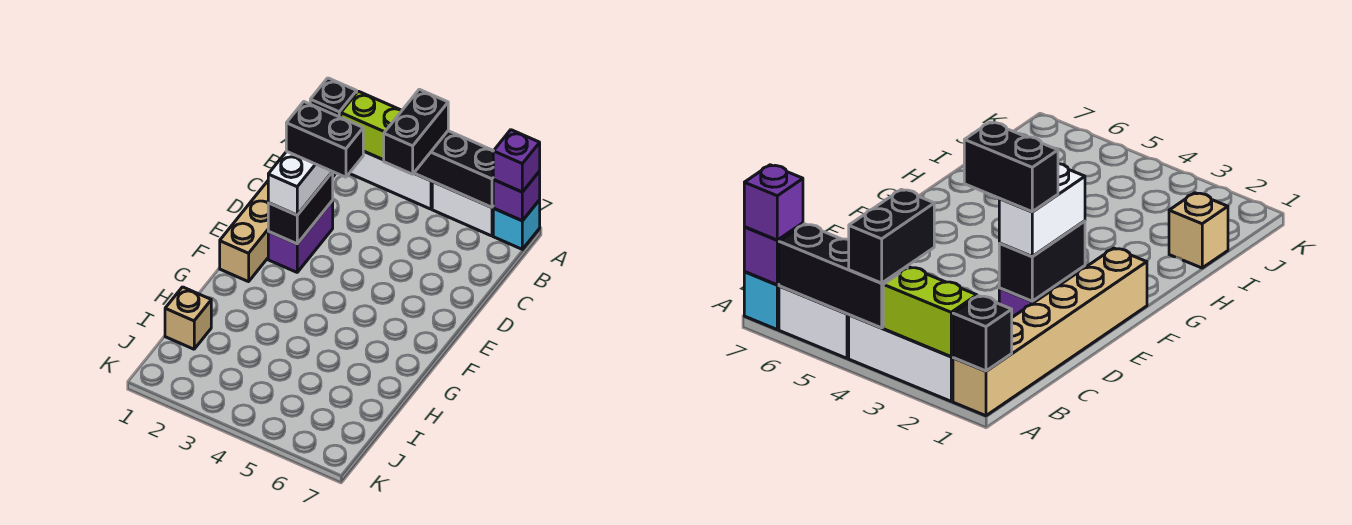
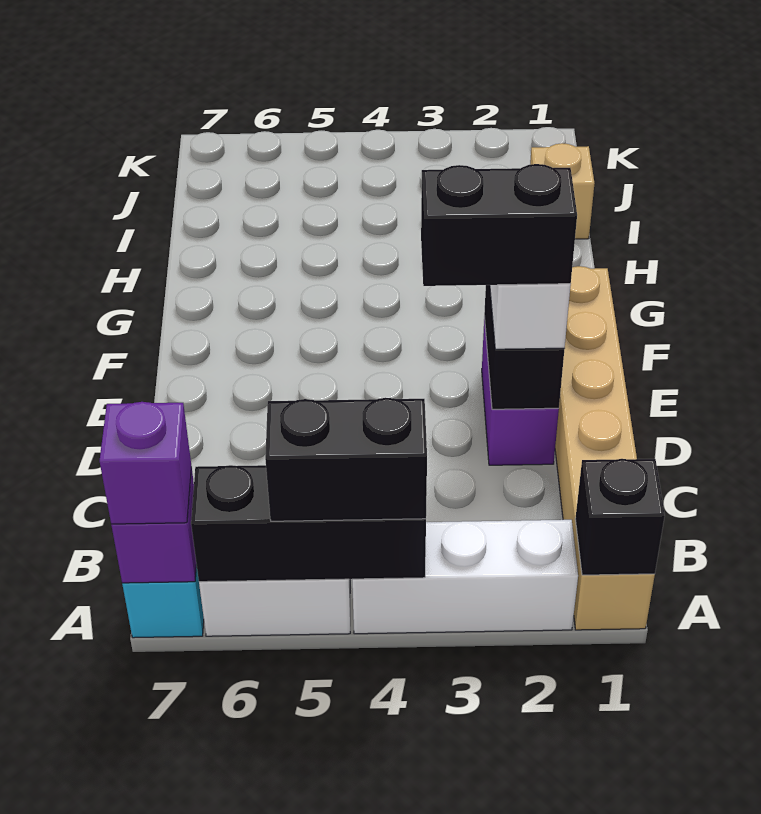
lime brick A2:A3 level 2 -> none
black brick A4:B4 level 3 -> black brick A4:A5 level 3

